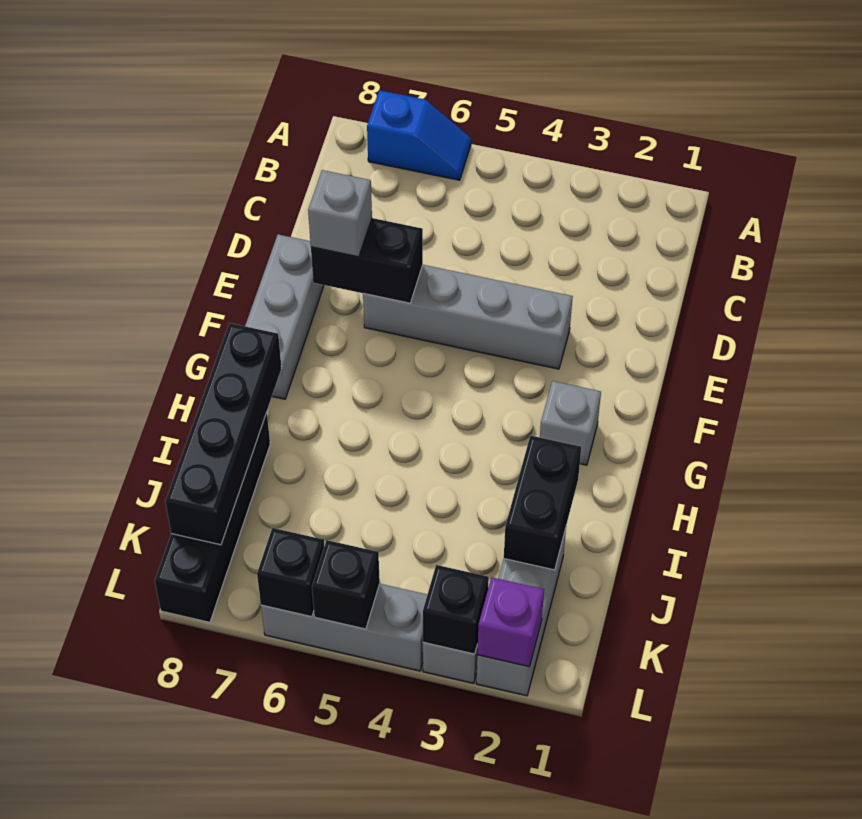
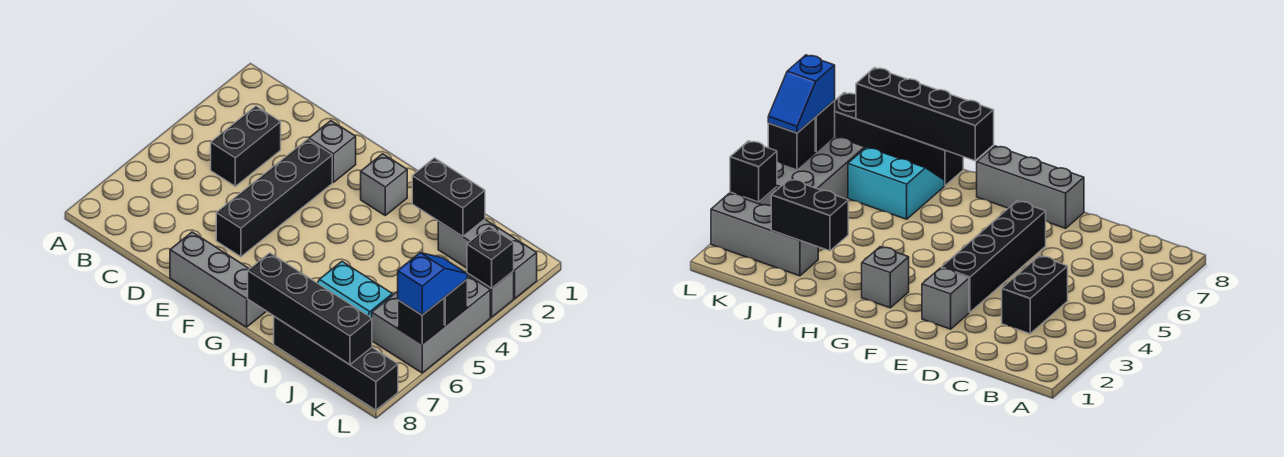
blue slope A6:A7 level 1 top 7 -> blue slope L5:L6 level 3 top 6
grey brick E3:E6 level 1 -> black brick E3:E6 level 1
black brick E6:E7 level 2 -> black brick C3:C4 level 1
grey brick E7 level 3 -> grey brick E2 level 1
none -> cyan slope I6:J7 level 1 top 6
purple brick L2 level 2 -> none
grey brick L4:L6 level 1 -> grey brick K4:L6 level 1

